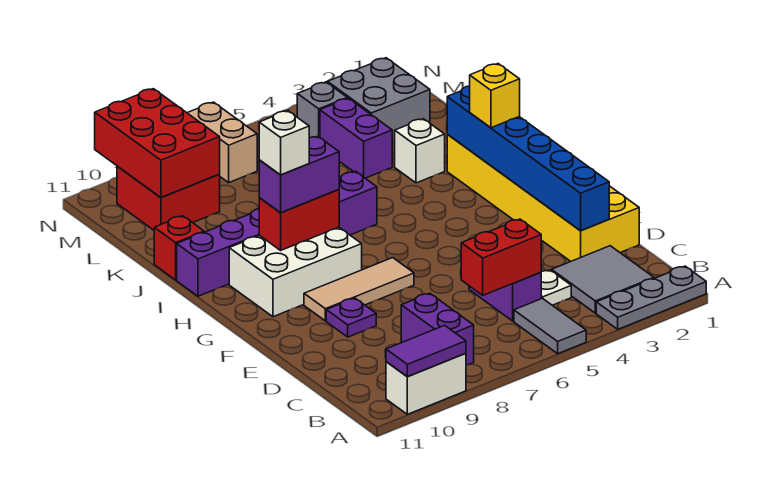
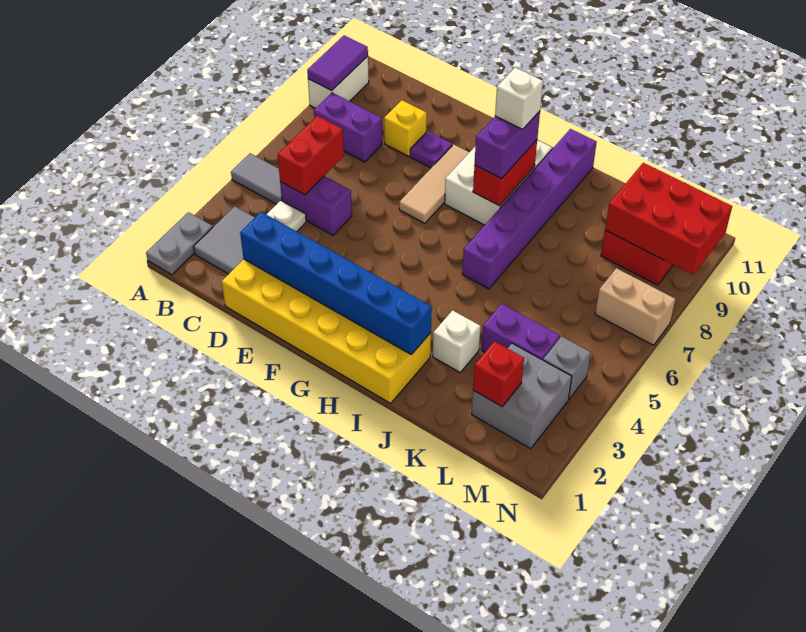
grey plate A1:A3 level 1 -> grey plate A1:A2 level 1
yellow brick H2 level 3 -> yellow brick D9 level 1
red brick J11 level 1 -> red brick L2 level 2

